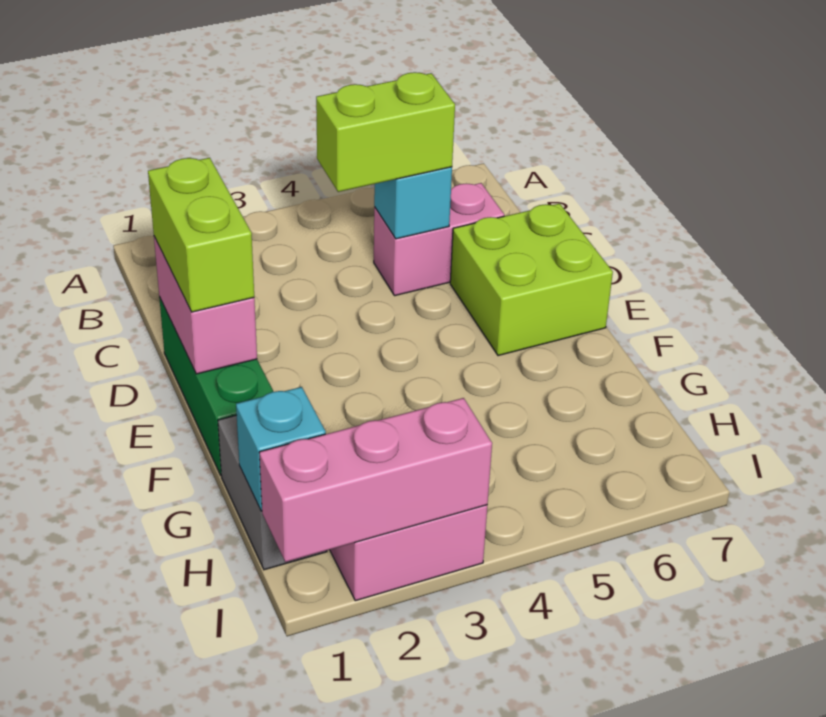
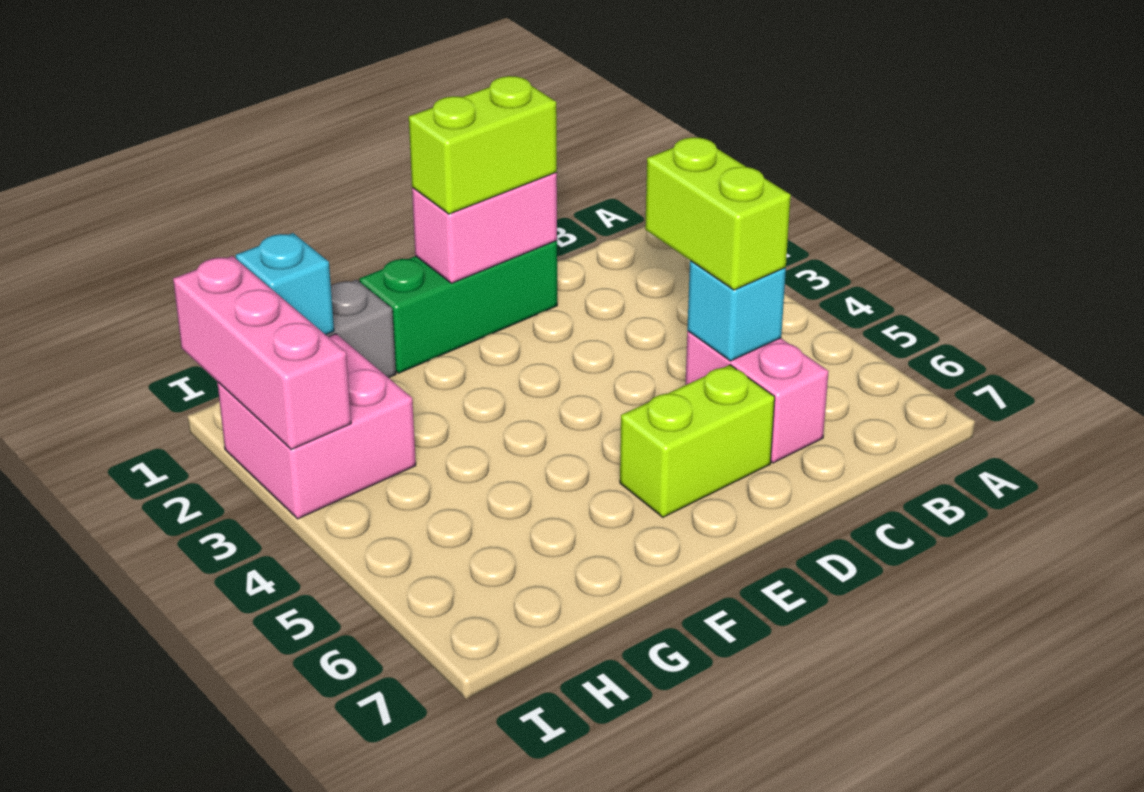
lime brick D6:E7 level 1 -> lime brick D6:E6 level 1

